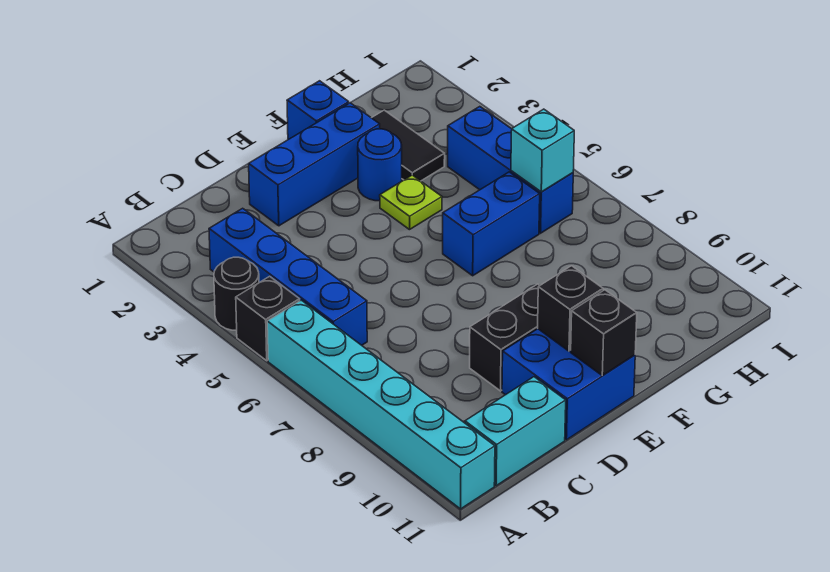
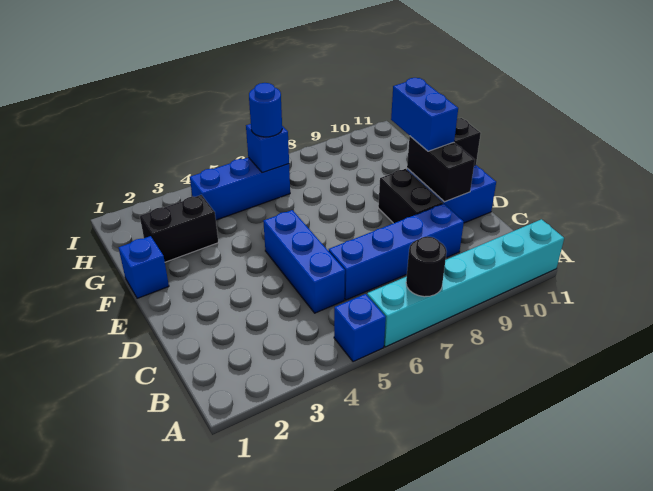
black round brick A4 level 1 -> black round brick A7 level 2
black brick A5 level 1 -> blue brick A5 level 1
blue brick B3:B6 level 1 -> blue brick C6:C9 level 1
cyan brick B11:C11 level 1 -> none
blue brick D2:F2 level 1 -> blue brick C5:E5 level 1
black brick E10 level 2 -> black brick D10:E10 level 2
blue round brick F3 level 1 -> blue round brick H6 level 3
lime plate F4 level 1 -> none
blue brick F6:G6 level 1 -> blue brick E10:F10 level 3
black tile G2:G3 level 1 -> black brick G2:G3 level 1
cyan brick H6 level 2 -> blue brick H6 level 2

